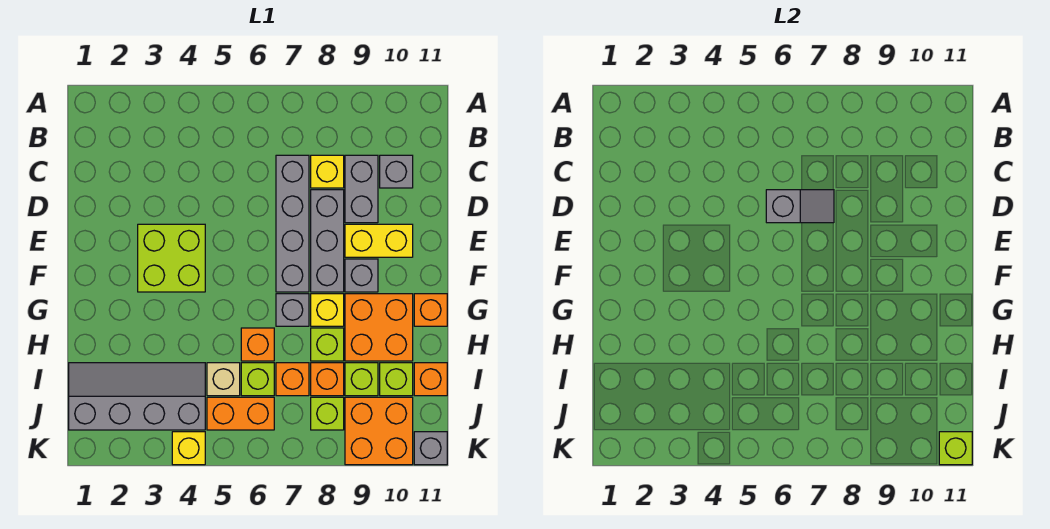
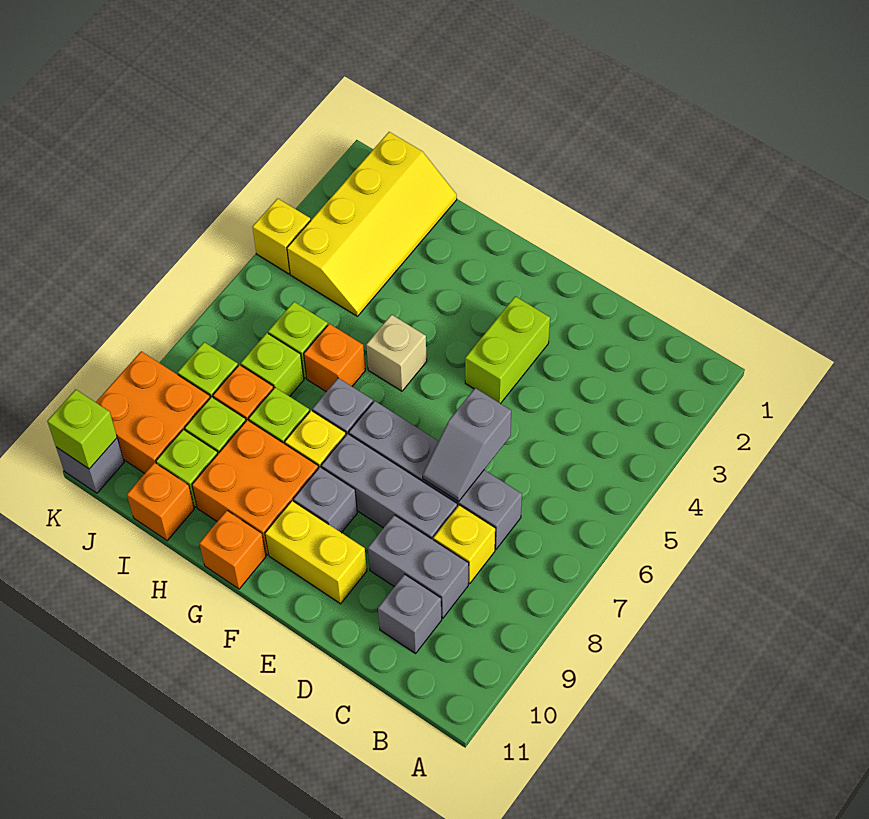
lime brick E3:F4 level 1 -> lime brick E3:E4 level 1
yellow brick E9:E10 level 1 -> yellow brick E10:F10 level 1
grey slope I1:J4 level 1 top J -> yellow slope I1:J4 level 1 top J
tan brick I5 level 1 -> tan brick G5 level 1
orange brick I7 level 1 -> lime brick I7 level 1
orange brick J5:J6 level 1 -> none

